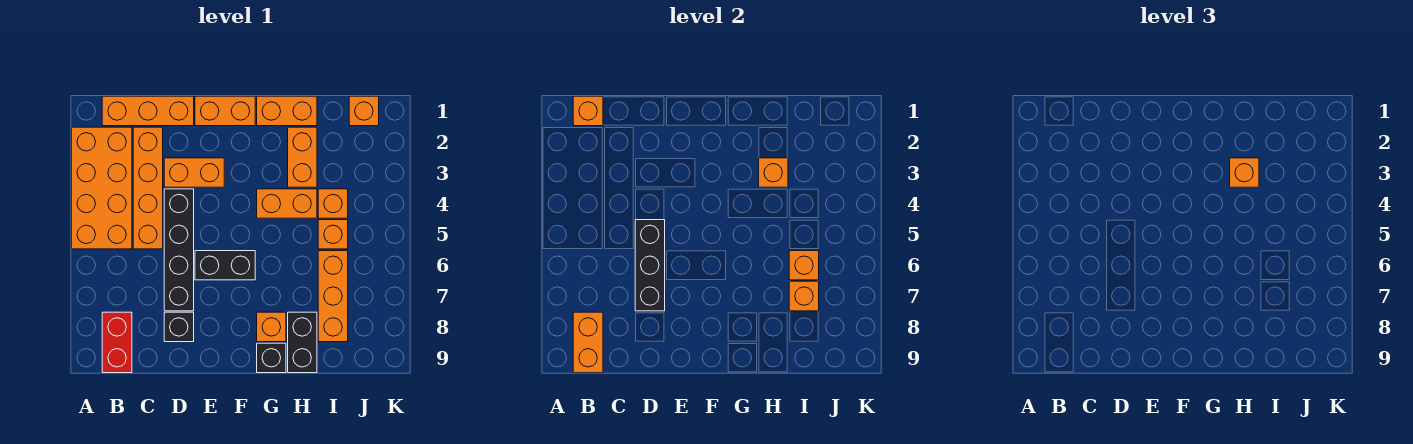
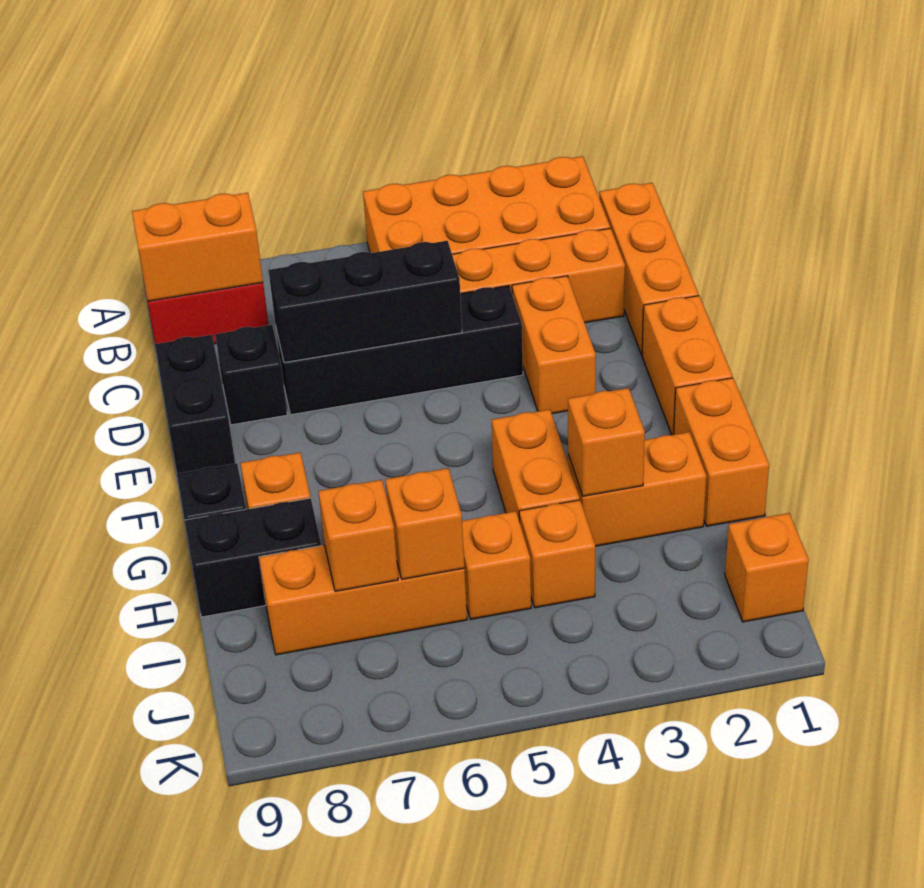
orange brick B1 level 2 -> none
black brick E6:F6 level 1 -> black brick D9:E9 level 1
orange brick H3 level 3 -> none

